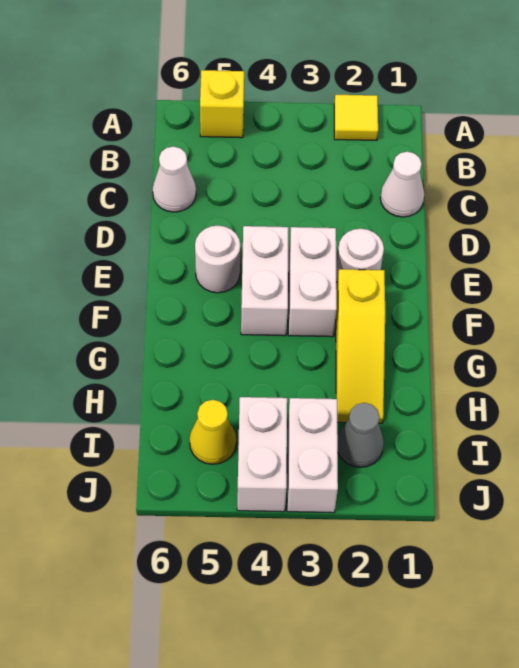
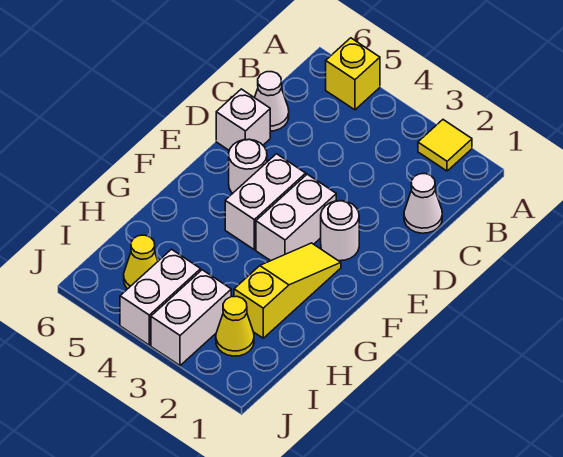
none -> white brick D6 level 1
yellow slope F2:H2 level 1 top F -> yellow slope F2:H2 level 1 top H
grey cone I2 level 1 -> yellow cone I2 level 1

